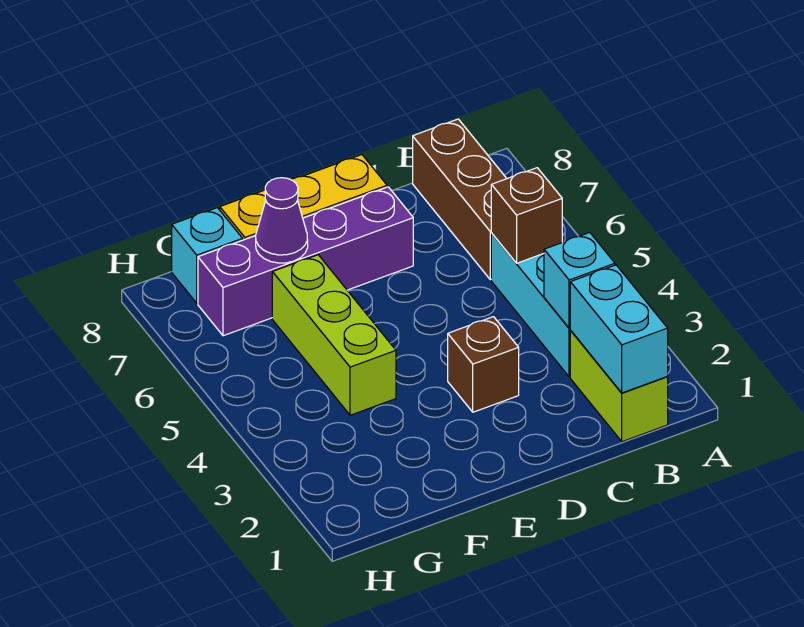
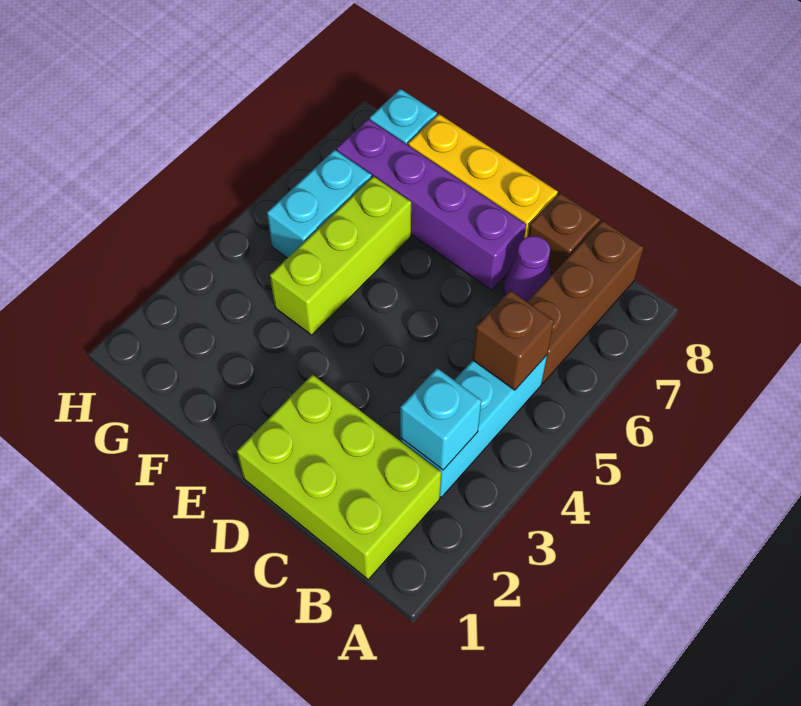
lime brick B1:B2 level 1 -> lime brick B1:D2 level 1
cyan brick B1:B2 level 2 -> cyan brick G5:G6 level 1
brown brick D3 level 1 -> brown brick C8 level 1
purple cone F7 level 2 -> purple cone C7 level 1

